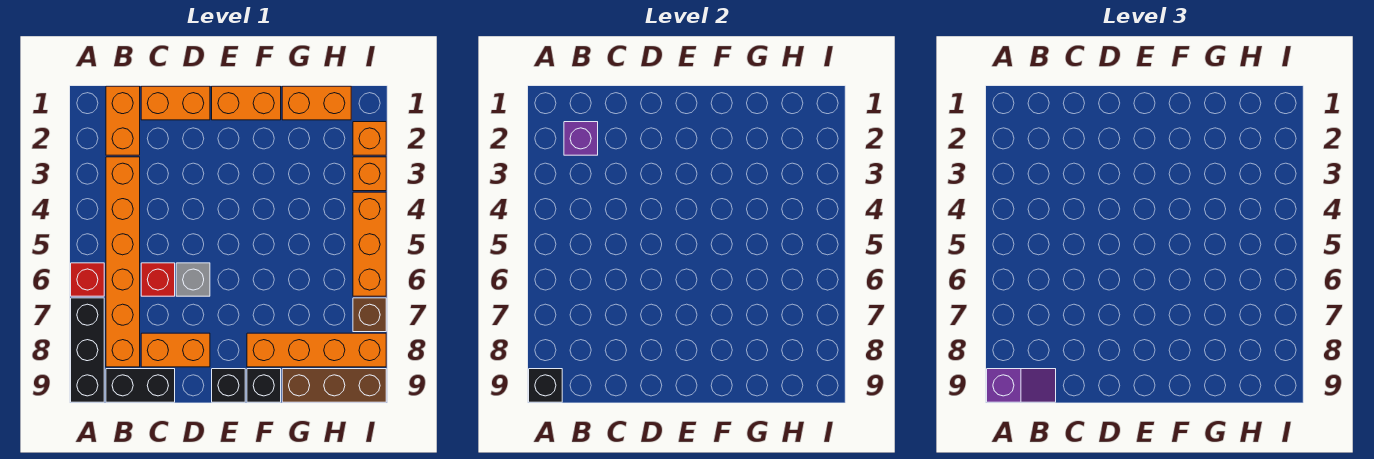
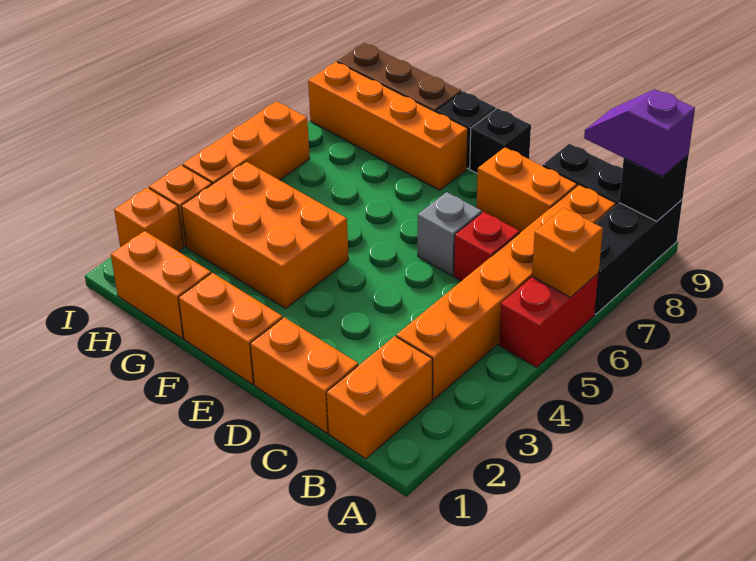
red brick A6 level 1 -> red brick A5:A6 level 1
none -> orange brick A6 level 2
purple brick B2 level 2 -> none
none -> orange brick F3:H4 level 1
brown brick I7 level 1 -> none

